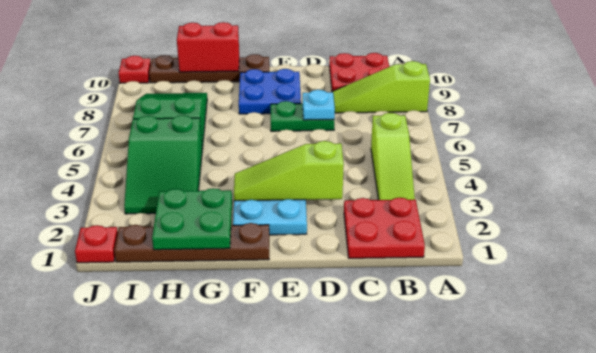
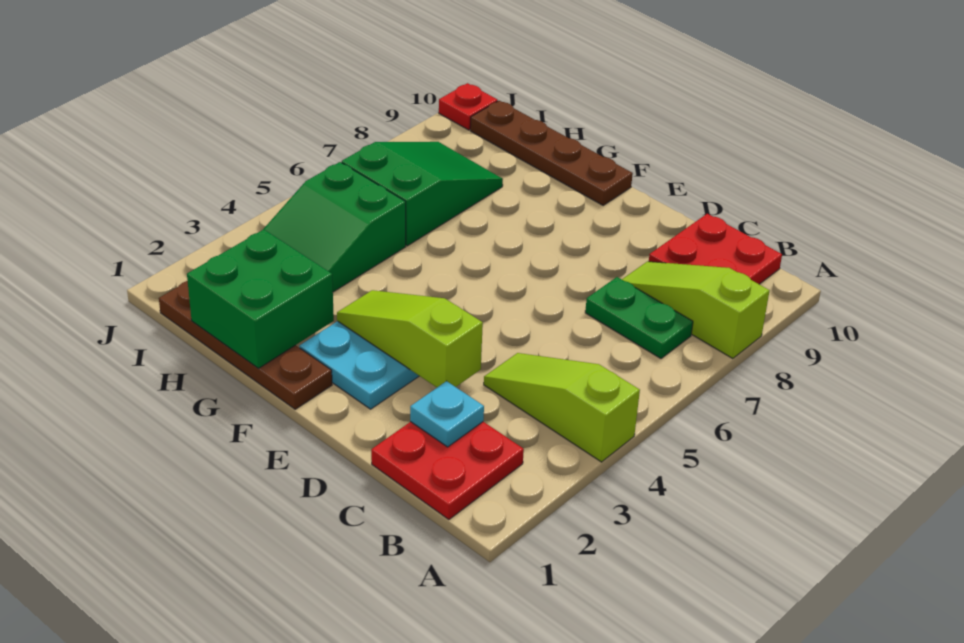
lime slope B3:B5 level 1 top 5 -> lime slope A4:C4 level 1 top A
green plate D7:E7 level 1 -> green plate B7:C7 level 1
cyan plate D7 level 2 -> cyan plate C2 level 2
blue plate E8:F9 level 1 -> none
green plate G1:H2 level 2 -> green brick G1:H2 level 2
red brick G10:H10 level 2 -> none
red plate J1 level 1 -> none

